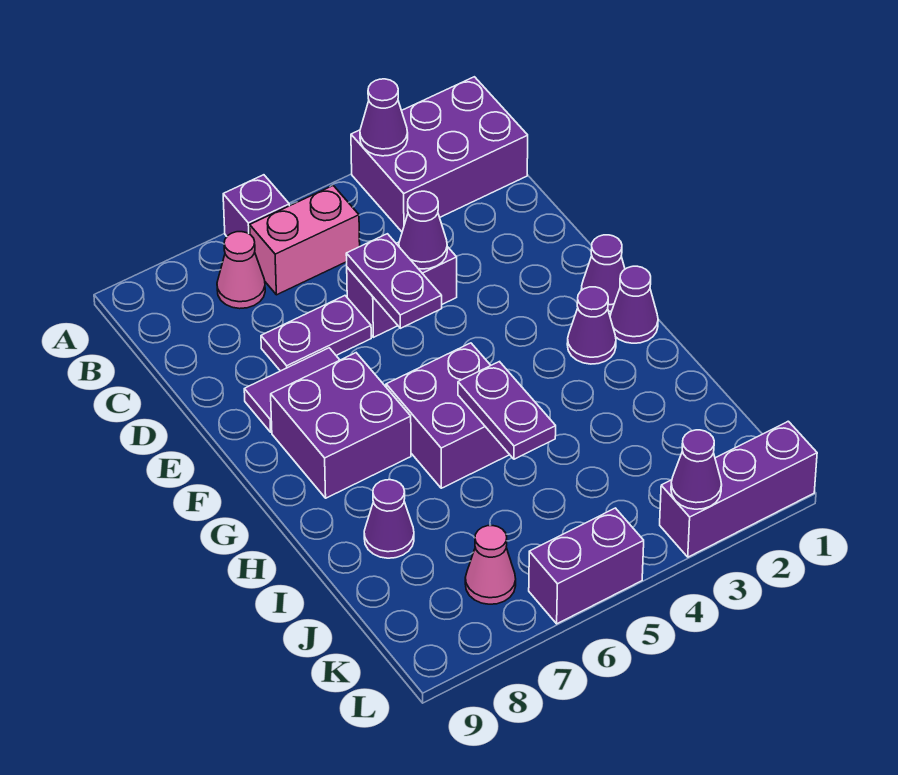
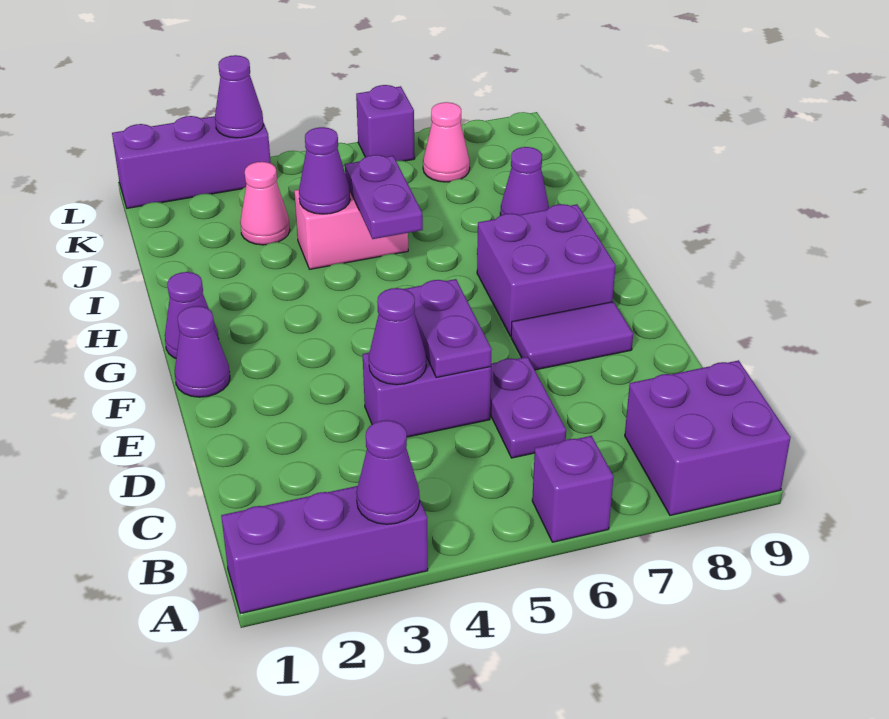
purple brick A1:B3 level 1 -> purple brick A1:A3 level 1
pink brick B5:B6 level 1 -> pink brick I4:I5 level 1
pink cone B7 level 1 -> pink cone J3 level 1
purple plate D6:D7 level 1 -> purple plate C6:D6 level 1
purple cone G2 level 1 -> purple cone I4 level 2
purple brick G5:H6 level 1 -> purple brick A8:B9 level 1
purple brick L5:L6 level 1 -> purple brick L6 level 1

